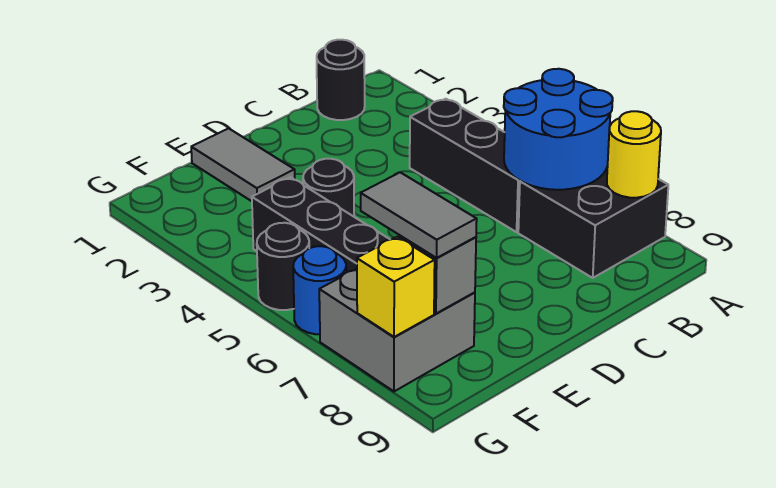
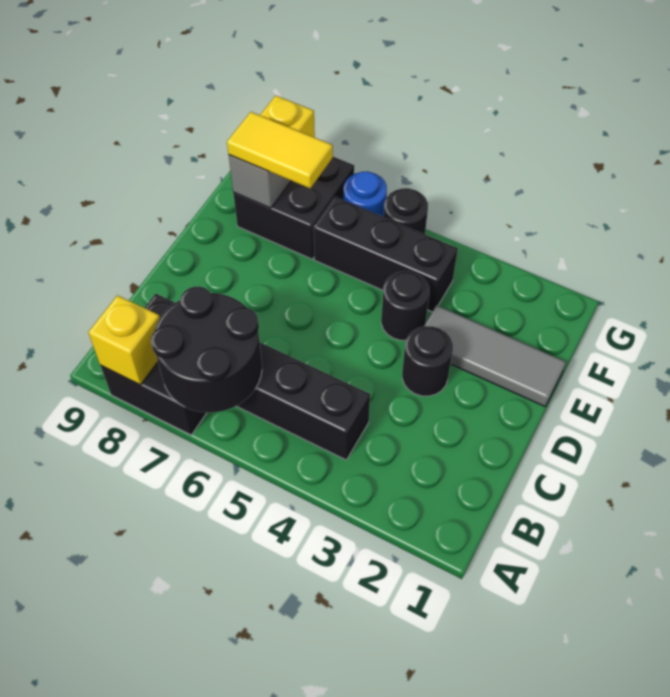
blue round brick A6:B7 level 2 -> black round brick A6:B7 level 2
yellow round brick A8 level 2 -> yellow brick A8 level 2
black round brick B1 level 1 -> black round brick D3 level 1
grey tile E1:E2 level 1 -> grey tile E1:E3 level 1
grey brick F7:G8 level 1 -> black brick F7:G8 level 1
grey tile F7:F8 level 3 -> yellow tile F7:F8 level 3

